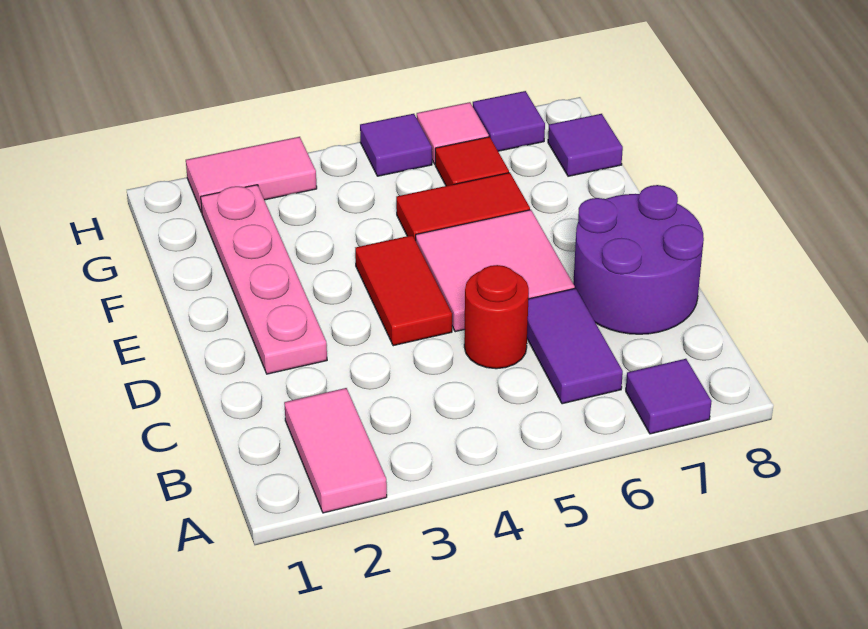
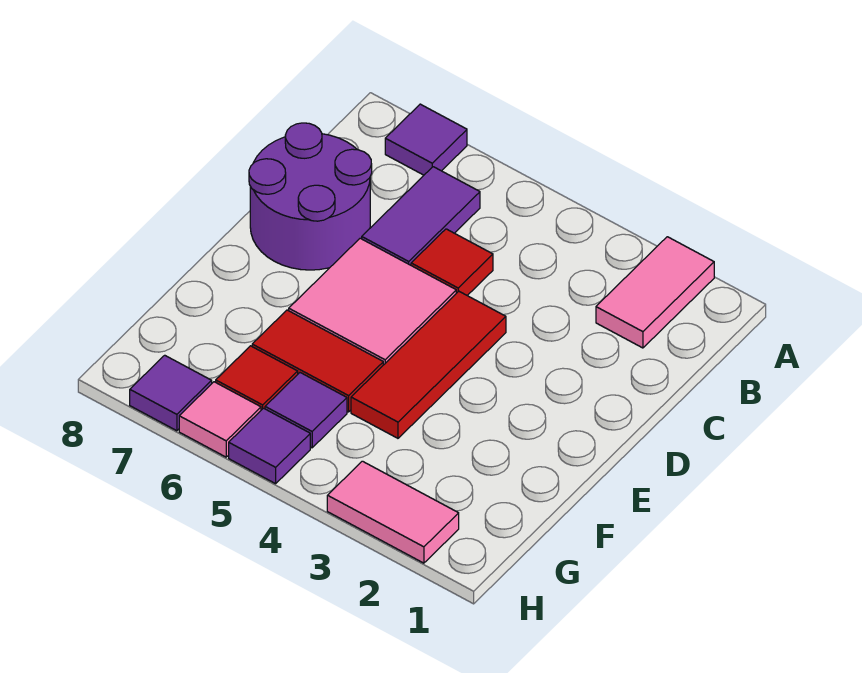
red round brick C5 level 1 -> red tile C5 level 1
pink plate D2:G2 level 1 -> none
red tile D4:E4 level 1 -> red tile D4:F4 level 1
purple tile G8 level 1 -> purple tile G5 level 1

